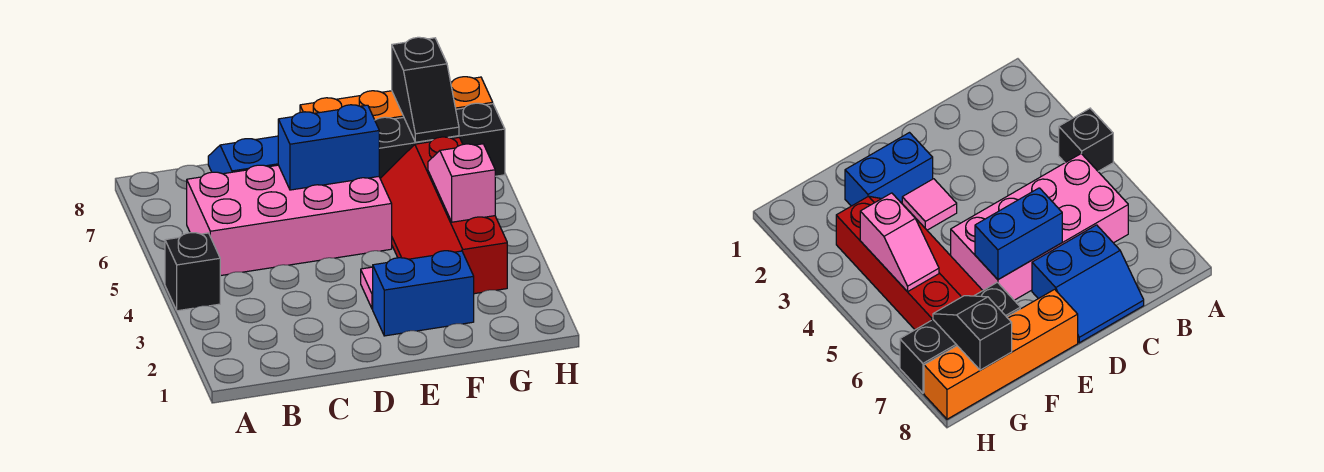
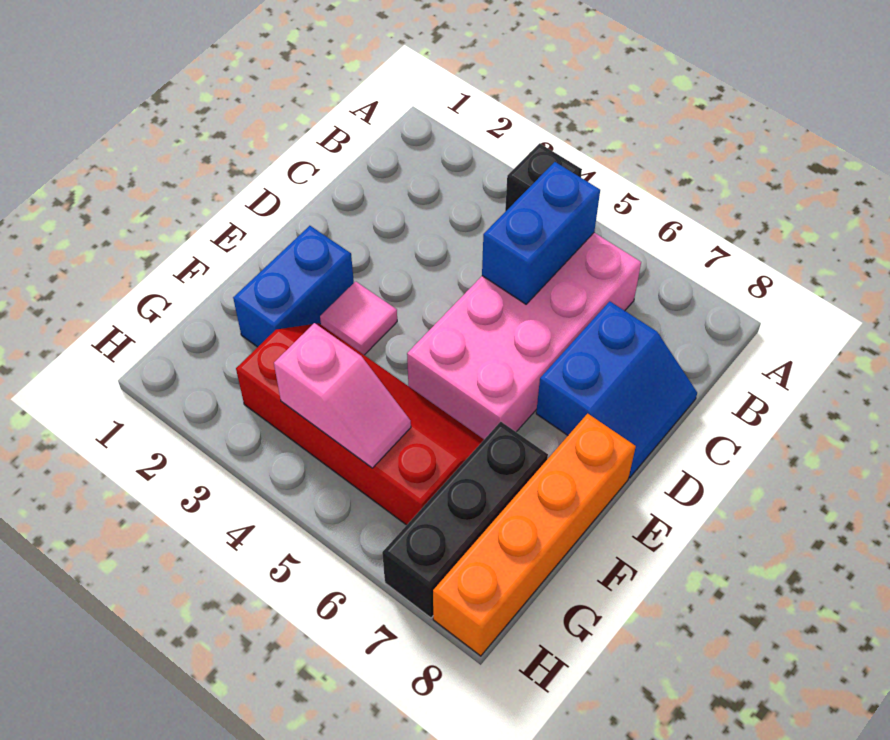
blue brick D6:E6 level 2 -> blue brick B5:C5 level 2
black slope G7:G8 level 2 top 8 -> none

